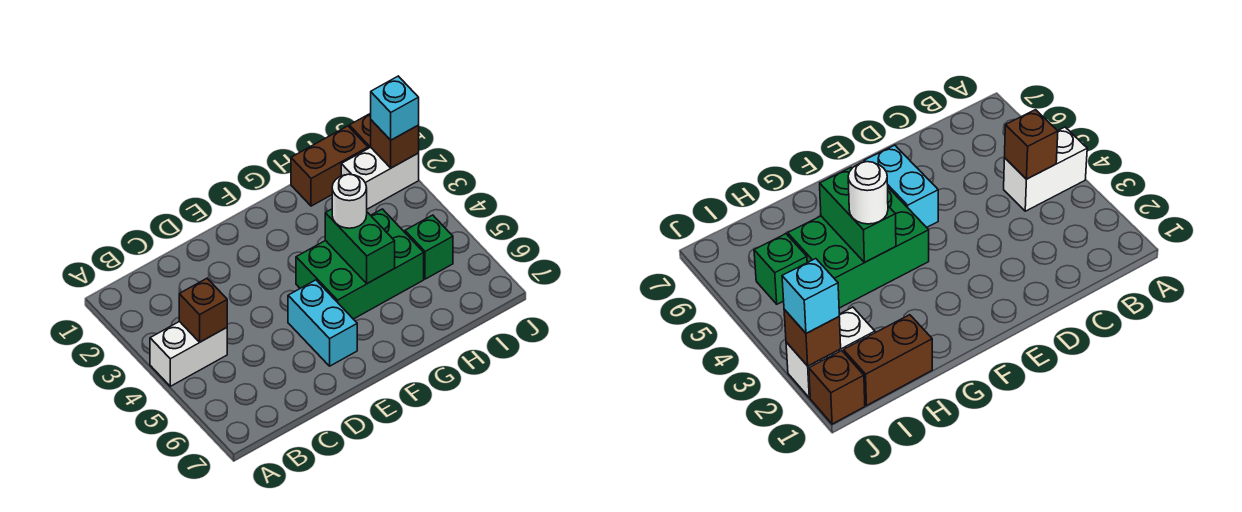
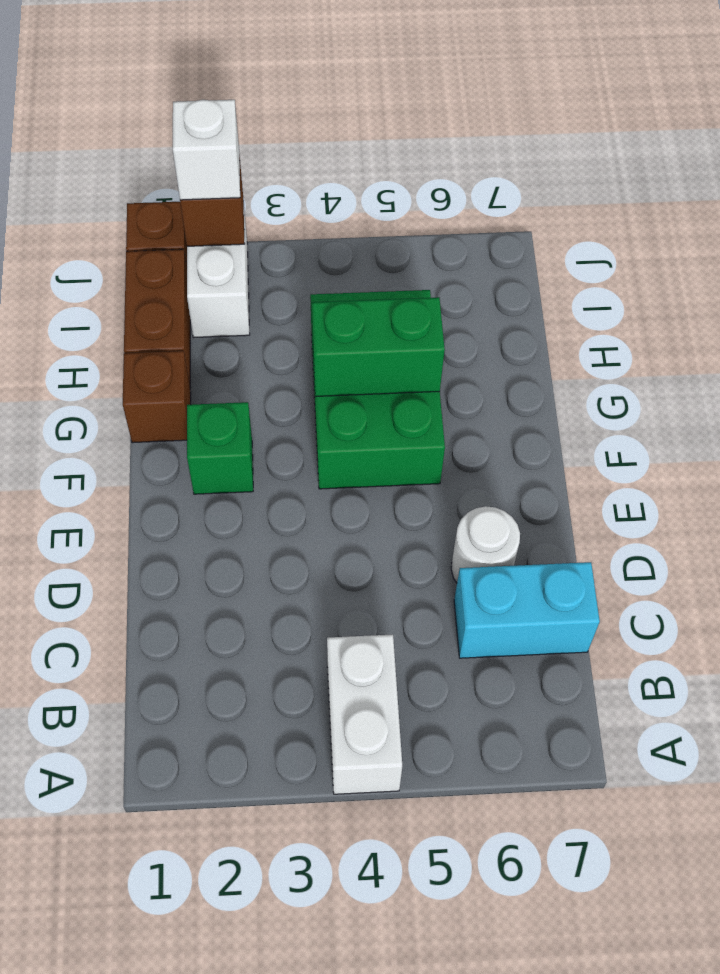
brown brick B4 level 2 -> brown brick G1 level 1
cyan brick E5:E6 level 1 -> cyan brick C6:C7 level 1
white round brick G4 level 3 -> white round brick D6 level 1
green brick I5 level 1 -> green brick F2 level 1
cyan brick J2 level 3 -> white brick J2 level 3

